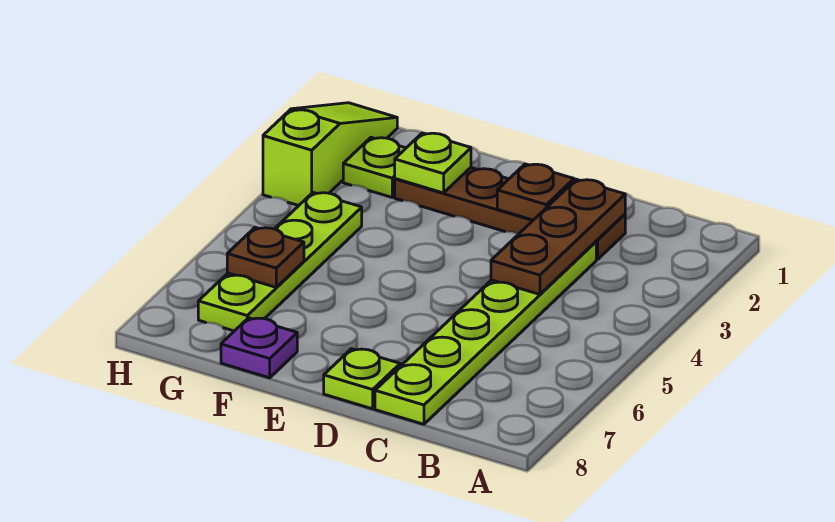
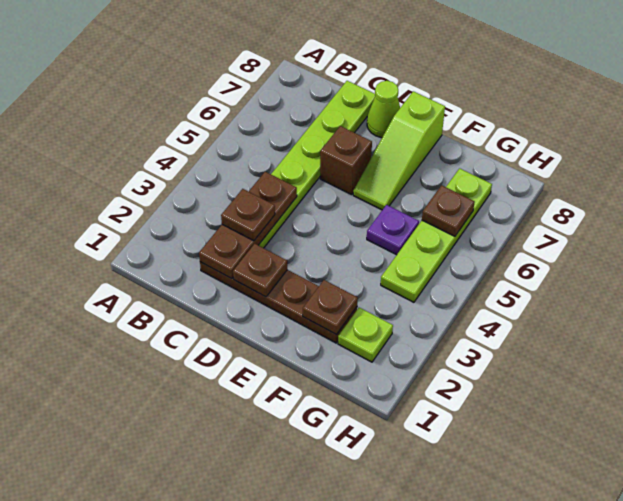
none -> brown plate C3 level 3
none -> brown brick D6 level 1
lime plate D8 level 1 -> lime cone D8 level 1
lime plate F2 level 2 -> brown plate F2 level 2
purple plate F8 level 1 -> purple plate F5 level 1
lime slope H1:H3 level 1 top 3 -> lime slope E6:E8 level 1 top 8

